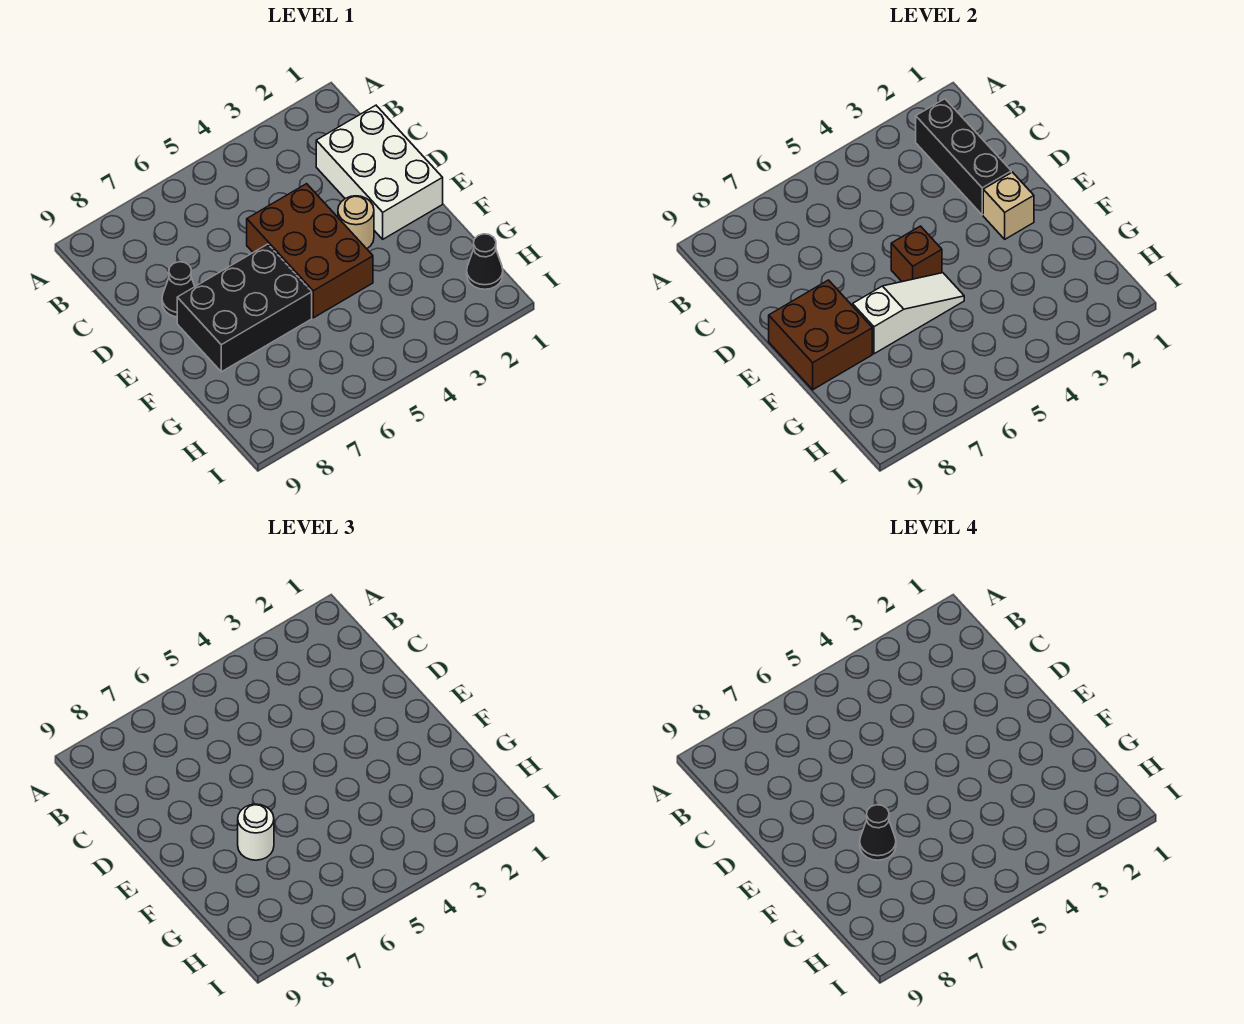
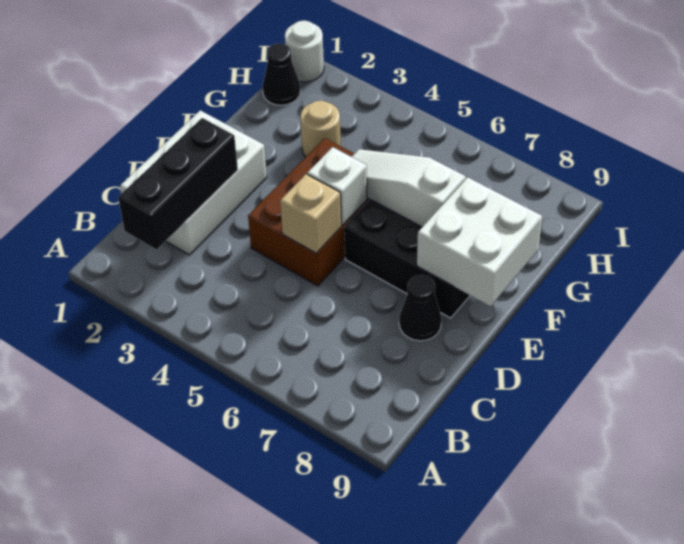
tan brick E2 level 2 -> tan brick D5 level 2
tan round brick E3 level 1 -> tan round brick G3 level 1
brown brick E5 level 2 -> white brick E5 level 2
brown brick E8:F9 level 2 -> white brick E8:F9 level 2
white round brick F7 level 3 -> white round brick I1 level 1
black cone F7 level 4 -> none

